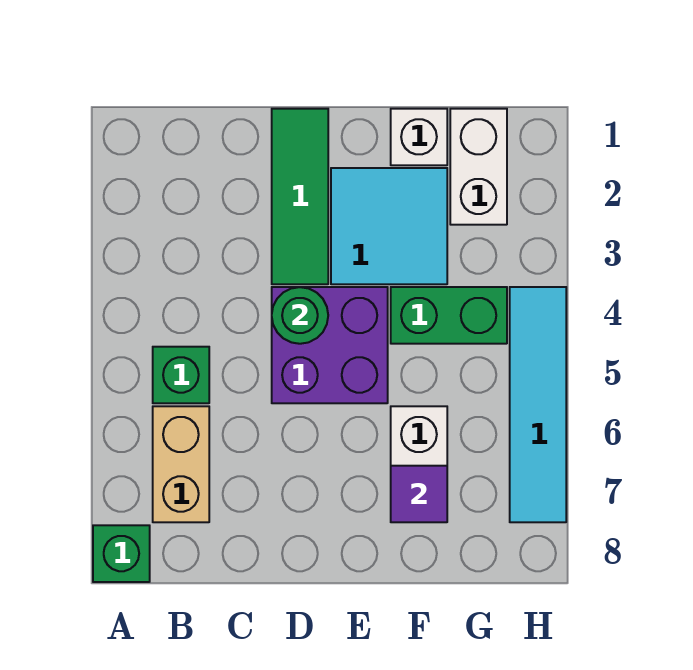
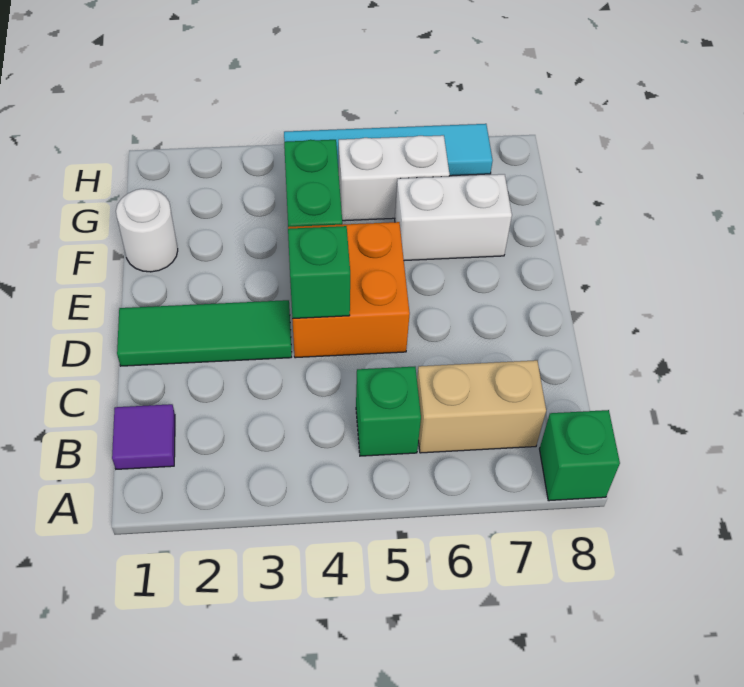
purple brick D4:E5 level 1 -> orange brick D4:E5 level 1
green round brick D4 level 2 -> green brick D4 level 2
cyan tile E2:F3 level 1 -> none
white brick F1 level 1 -> white round brick F1 level 1
purple tile F7 level 2 -> purple tile B1 level 1
white brick G1:G2 level 1 -> white brick G5:G6 level 1

